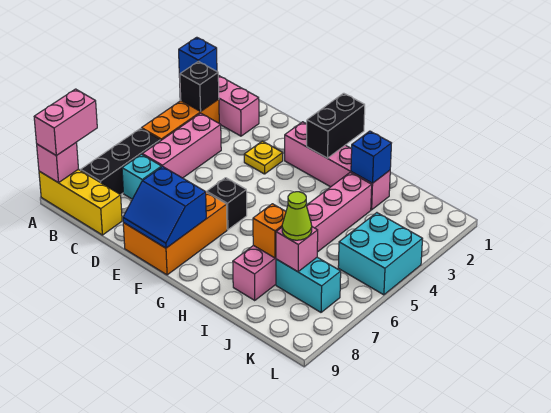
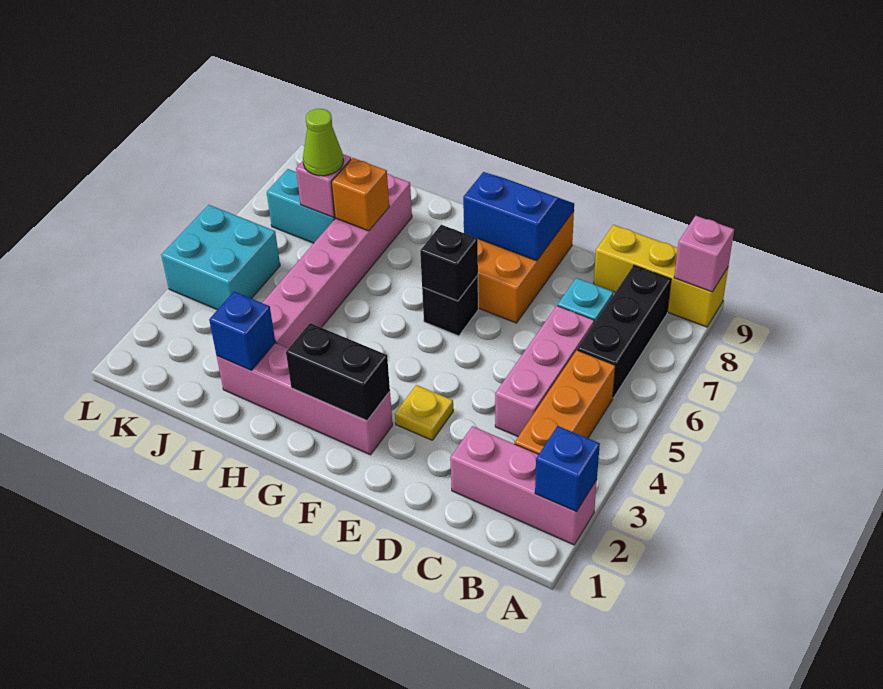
pink brick A8:A9 level 3 -> none
black brick B3 level 2 -> black brick F6 level 2
black brick G1:G2 level 2 -> black brick F2:G2 level 2

